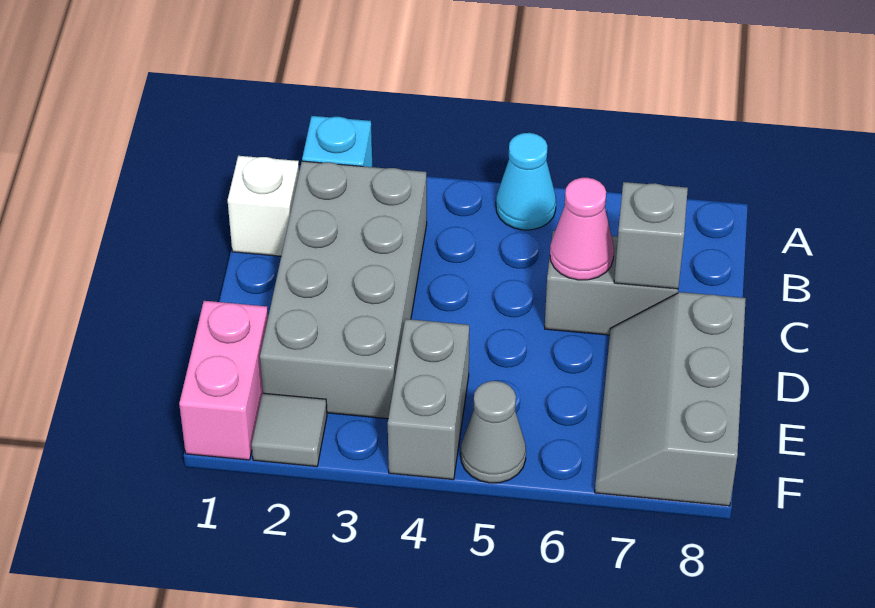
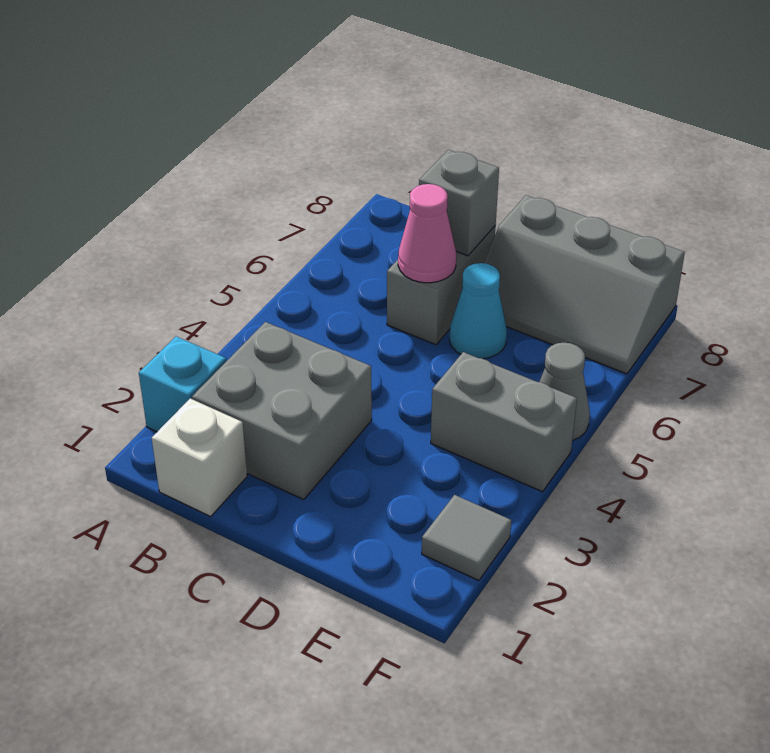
cyan cone A5 level 1 -> cyan cone D6 level 1
grey brick B2:E3 level 1 -> grey brick B2:C3 level 1
pink brick E1:F1 level 1 -> none

